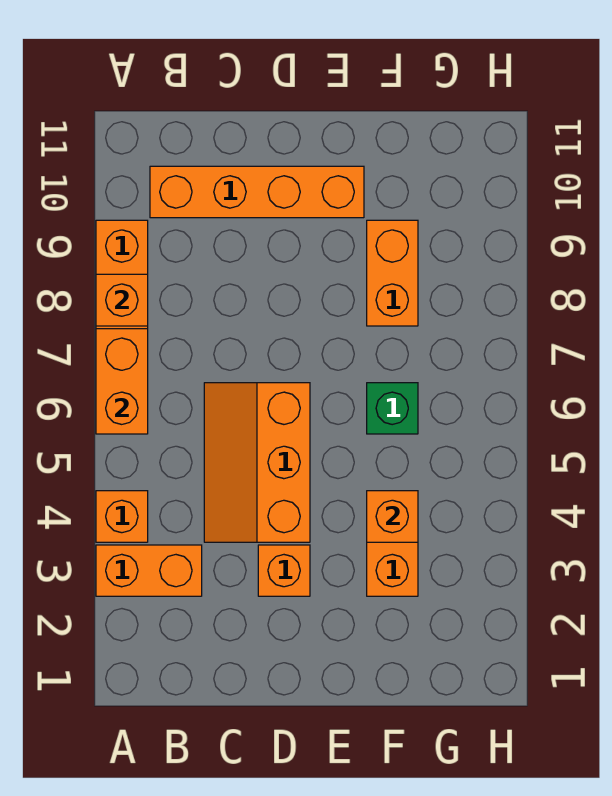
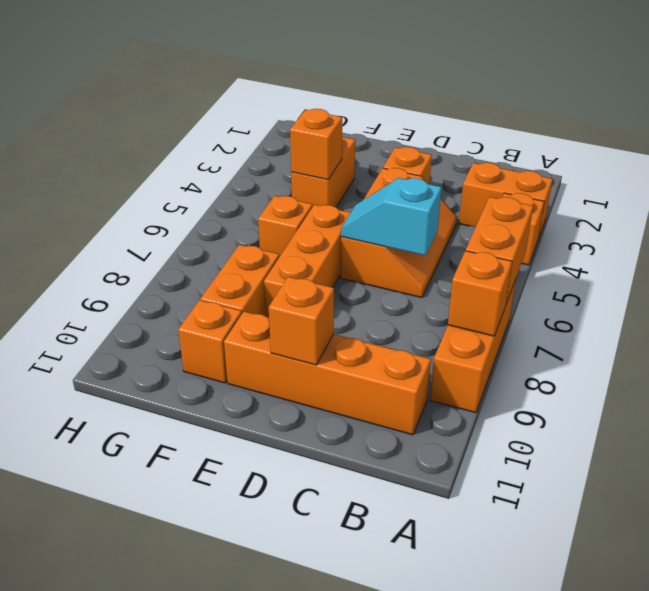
none -> cyan slope C6:D6 level 2 top C
none -> orange brick D10 level 2
none -> orange brick E6:E8 level 1
green brick F6 level 1 -> orange brick F6 level 1
none -> orange brick F10 level 1

